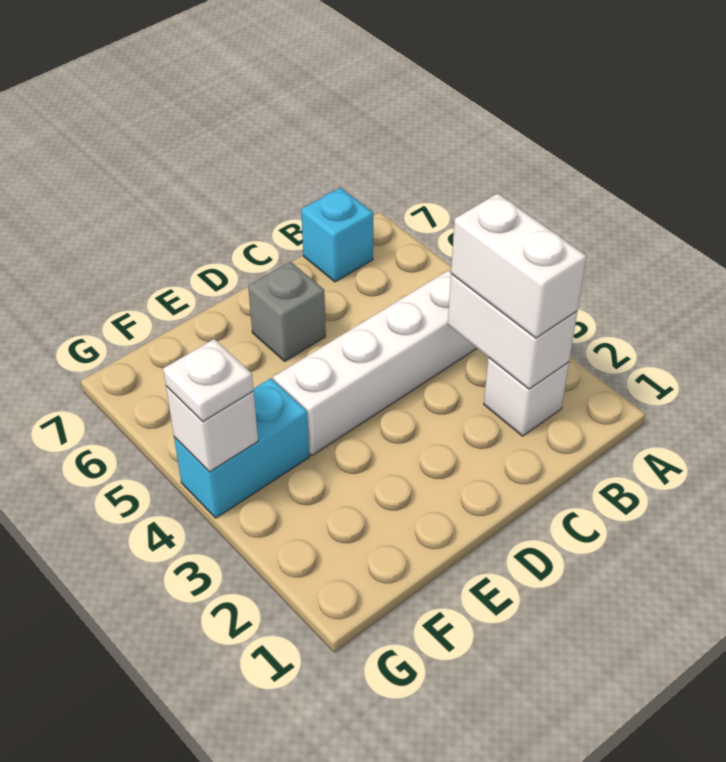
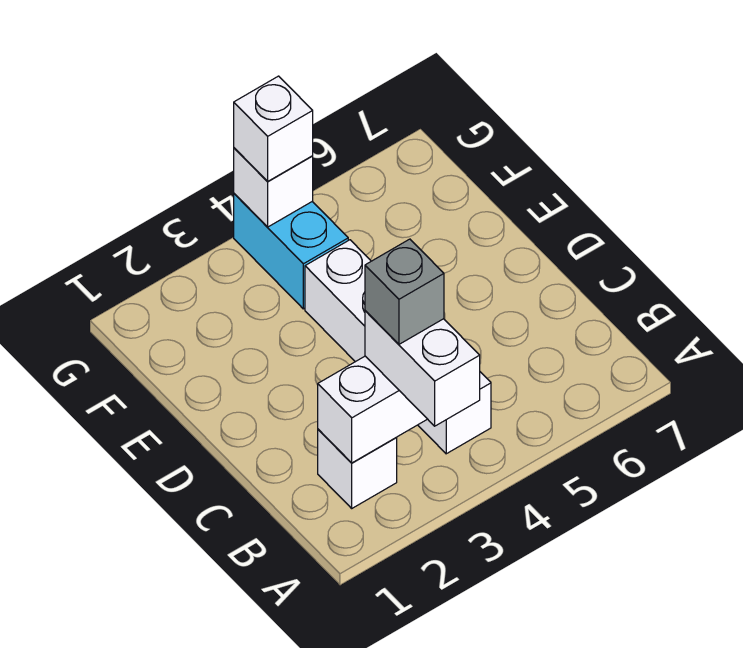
white brick B2:B3 level 3 -> white brick A3:B3 level 3
cyan brick B7 level 1 -> none
grey brick D6 level 1 -> grey brick B3 level 4
white plate G4 level 3 -> white brick G4 level 3

